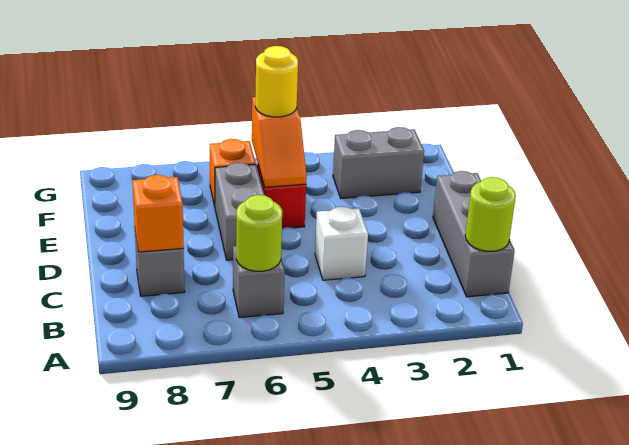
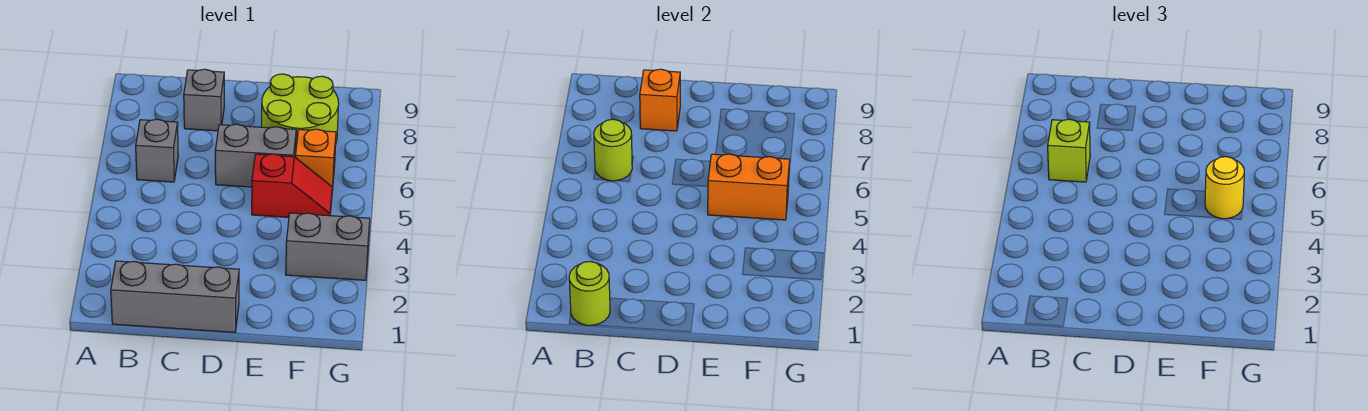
none -> lime brick B6 level 3
white brick C4 level 1 -> none
orange slope E5:F5 level 2 top F -> orange brick E5:F5 level 2
none -> lime round brick E7:F8 level 1
grey brick F2:F3 level 1 -> grey brick F3:G3 level 1

